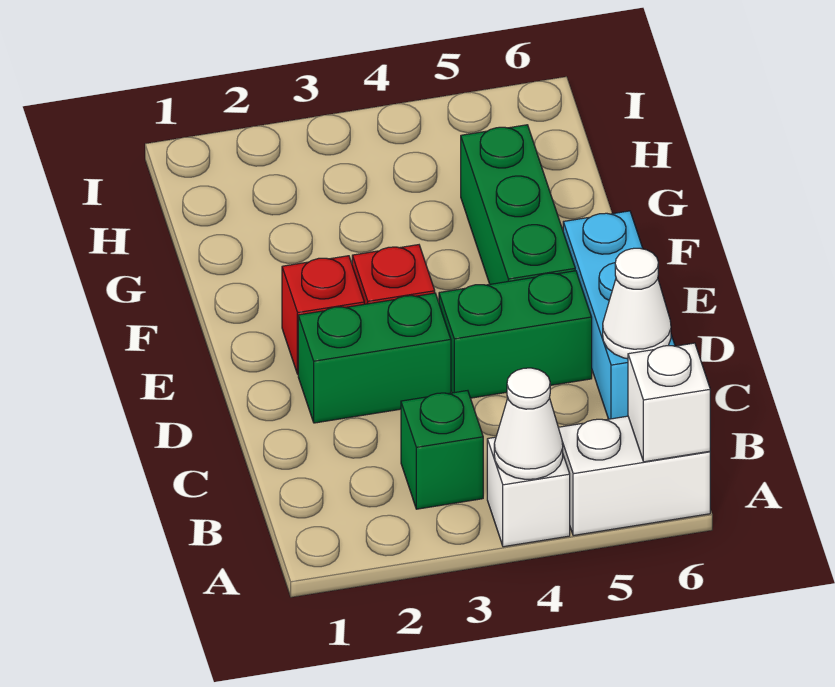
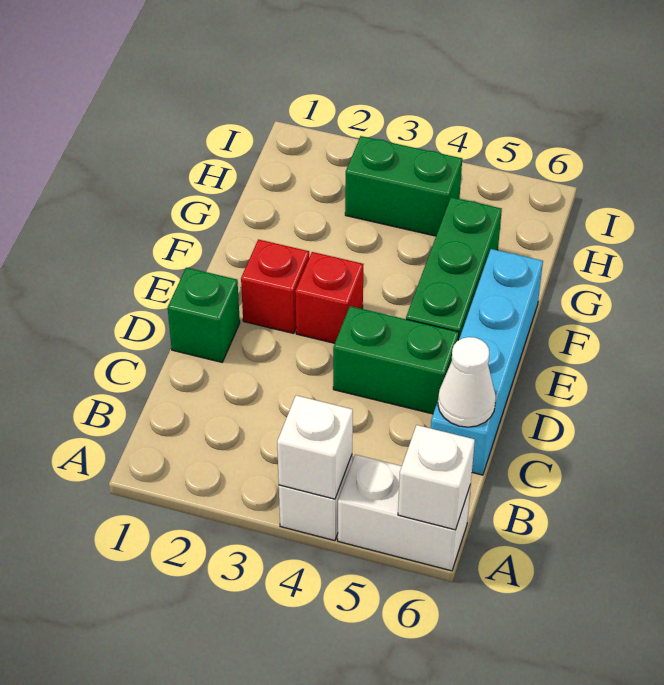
white cone A4 level 2 -> white brick A4 level 2
green brick B3 level 1 -> green brick D1 level 1
cyan brick C6:E6 level 1 -> cyan brick C6:F6 level 1
green brick D2:D3 level 1 -> green brick H3:H4 level 1

